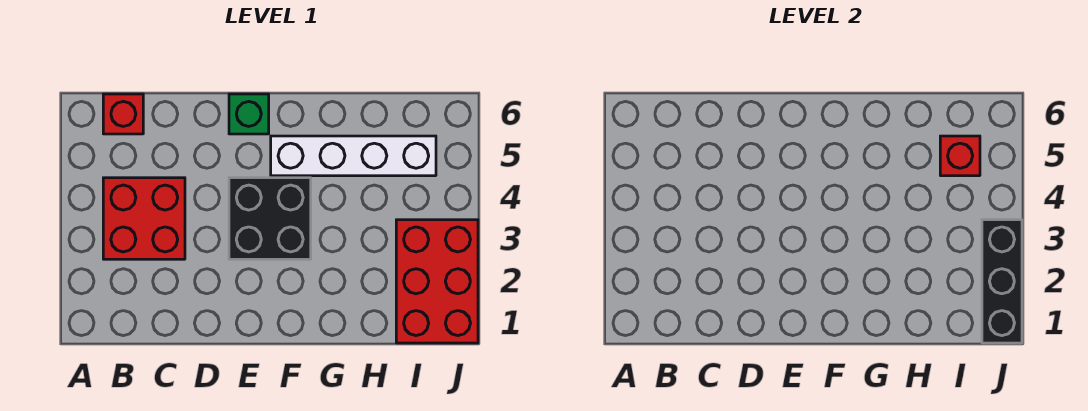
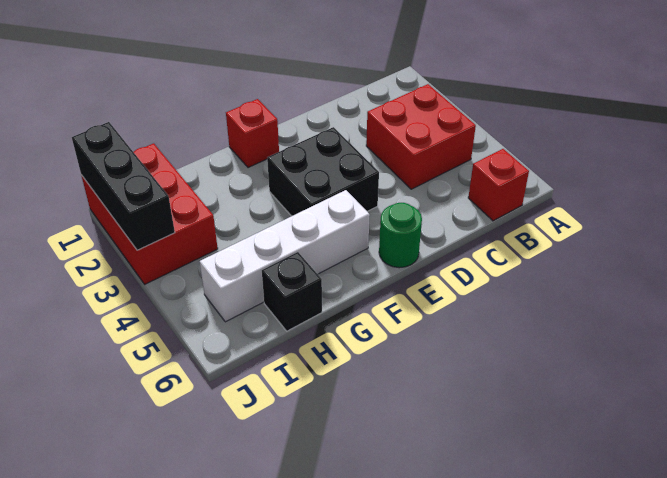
green brick E6 level 1 -> green round brick E6 level 1
none -> black brick H6 level 1
red brick I5 level 2 -> red brick F1 level 1

